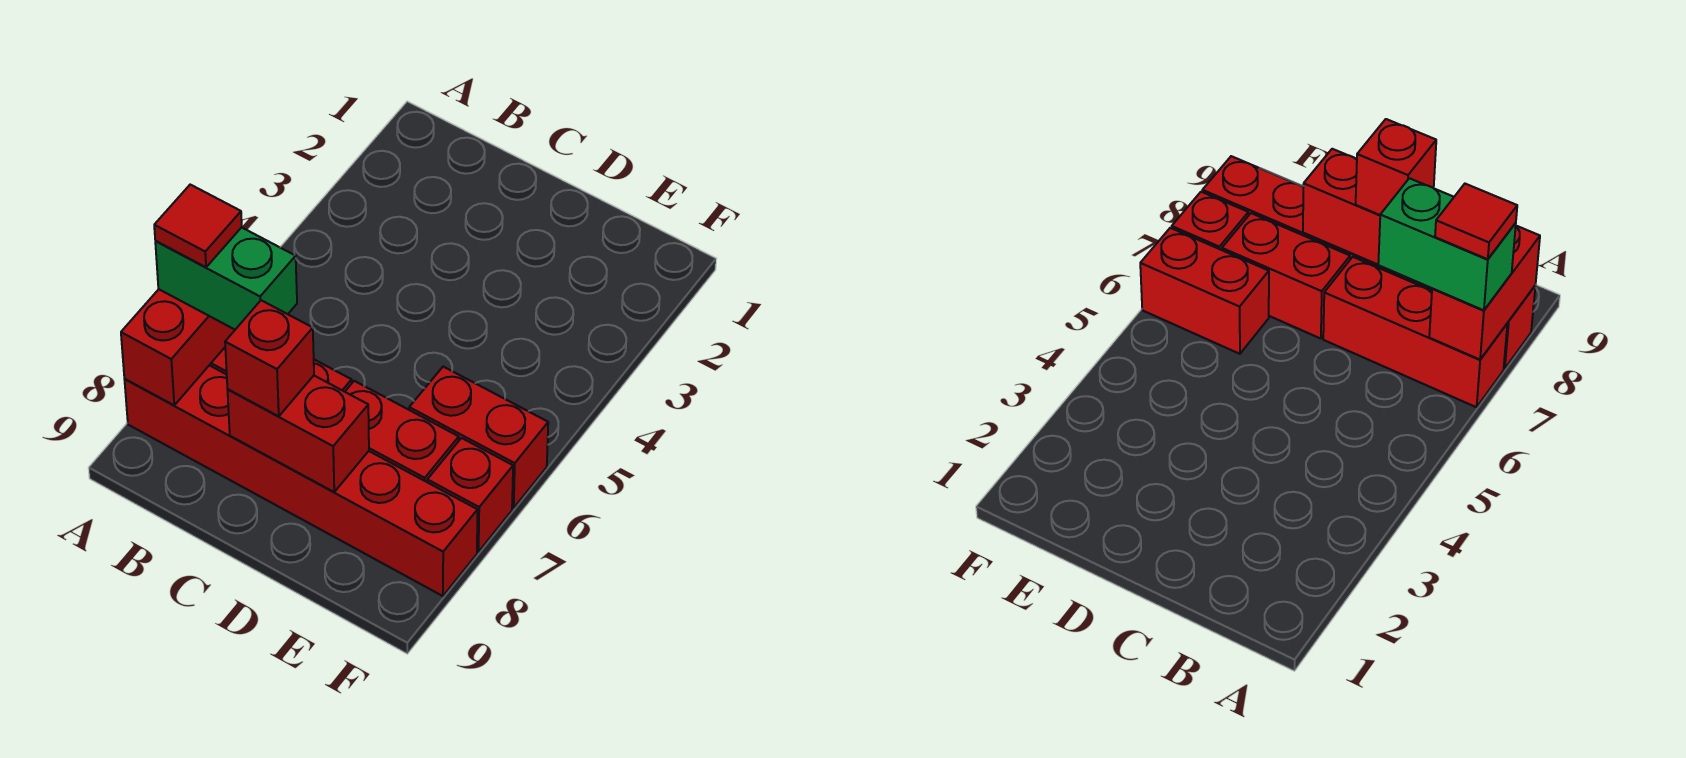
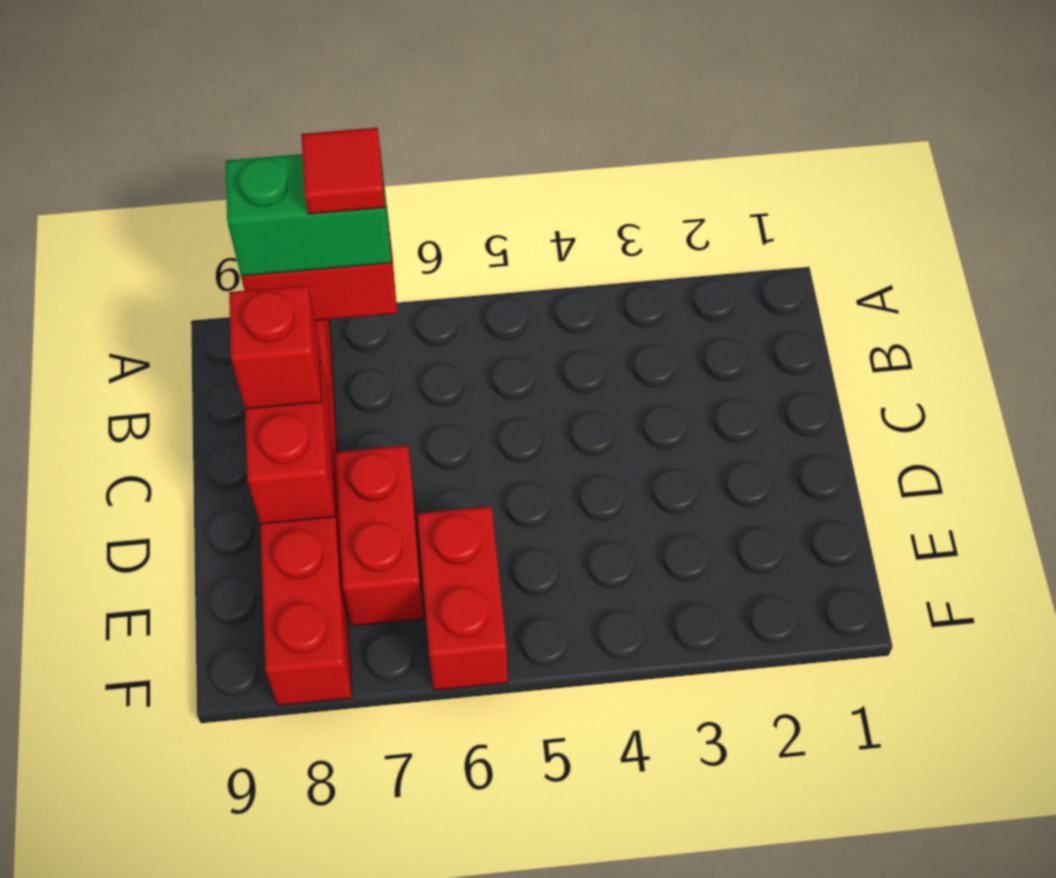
red brick A7:C7 level 1 -> none
green brick A7:B7 level 3 -> green brick A7:A8 level 3
red brick F7 level 1 -> none

